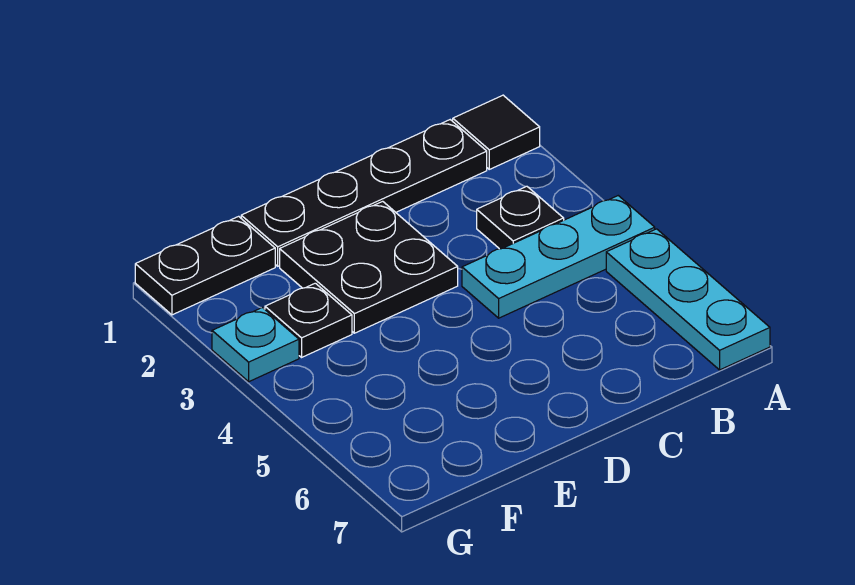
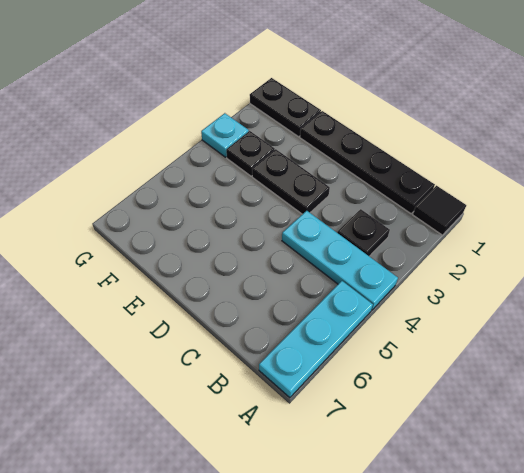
black plate D2:E3 level 1 -> black plate D3:E3 level 1

